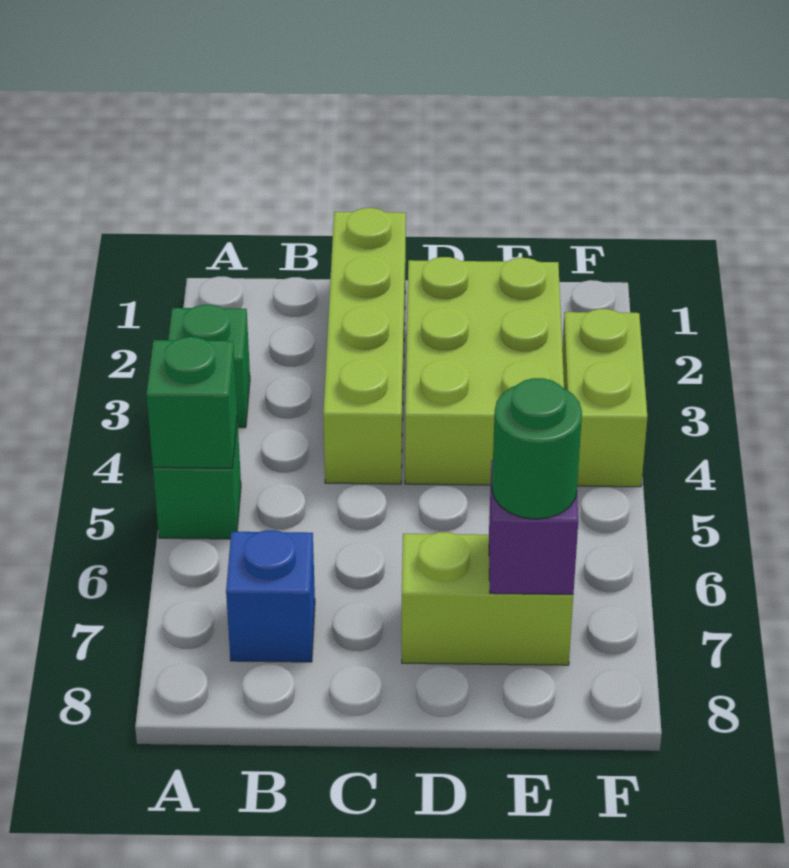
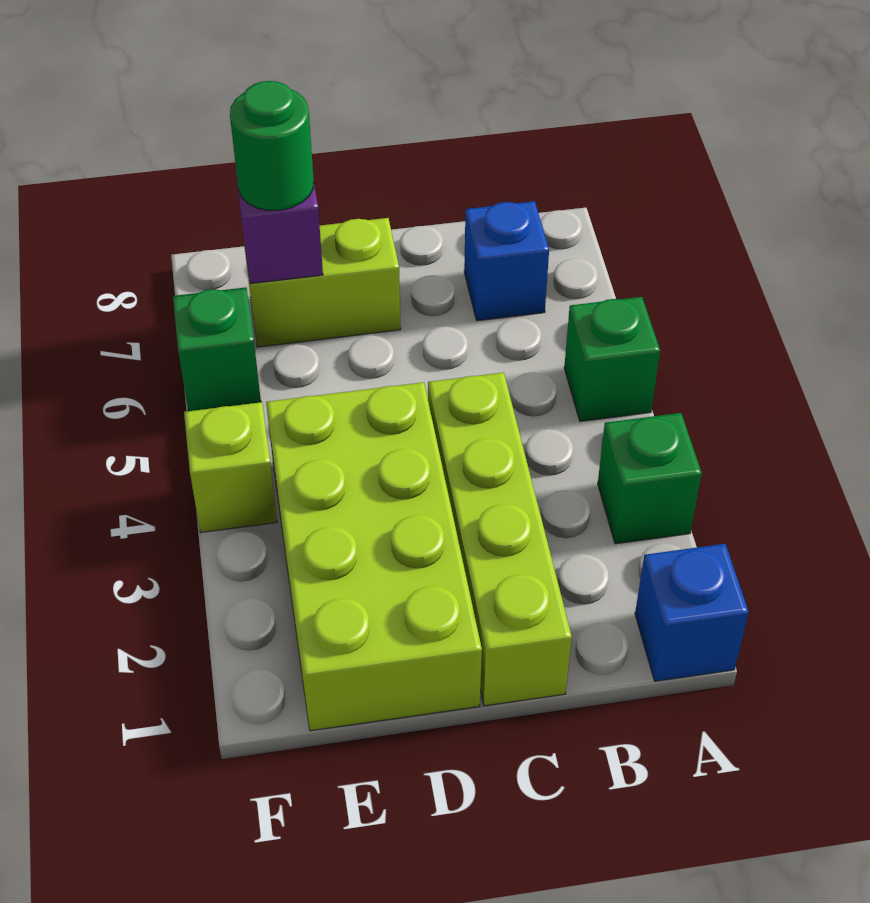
none -> blue brick A1 level 1
green brick A5 level 2 -> green brick F6 level 1
lime brick D2:E4 level 1 -> lime brick D1:E4 level 1
lime brick F3:F4 level 1 -> lime brick F4 level 1

